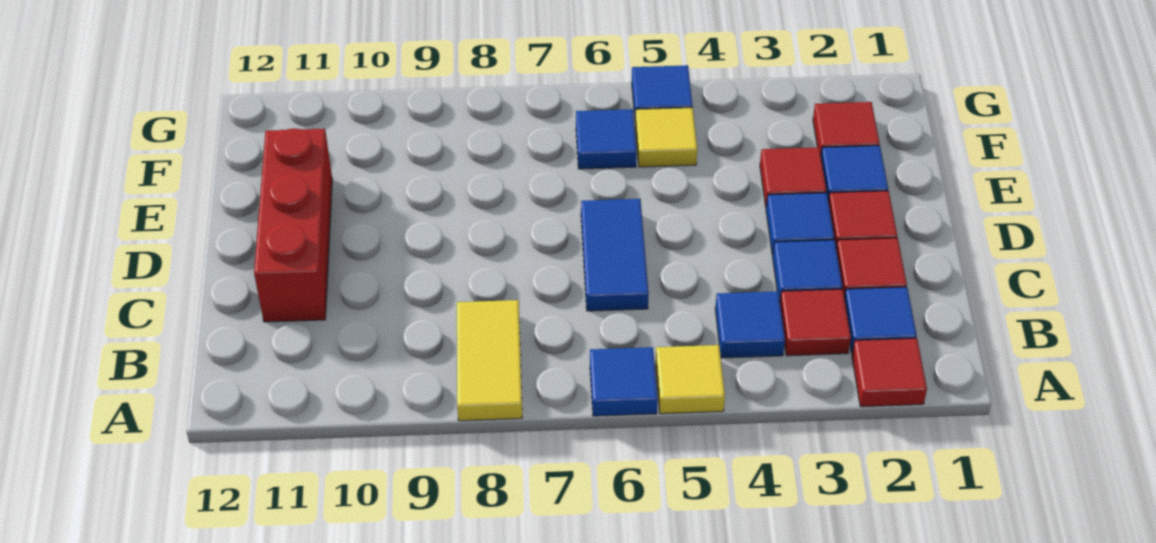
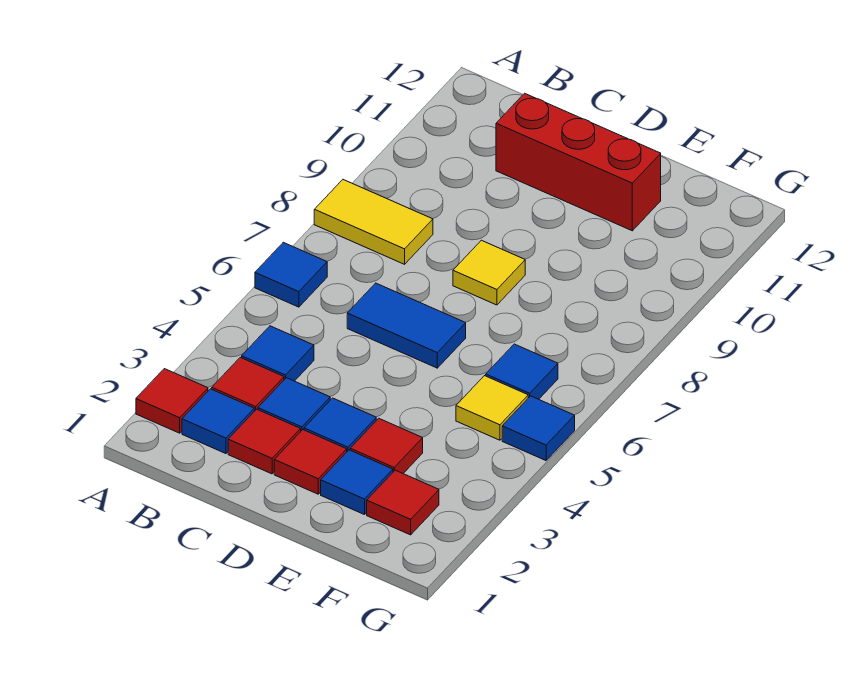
yellow tile A5 level 1 -> yellow tile D8 level 1

